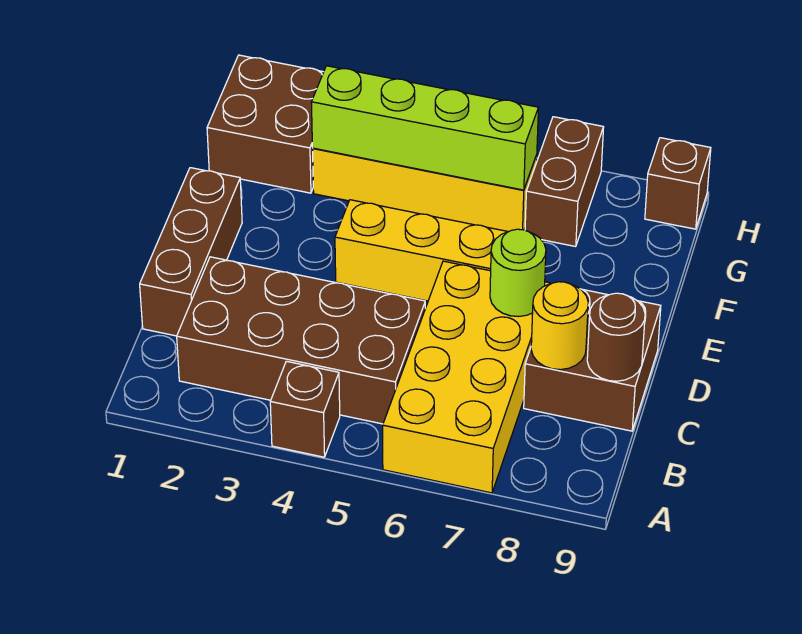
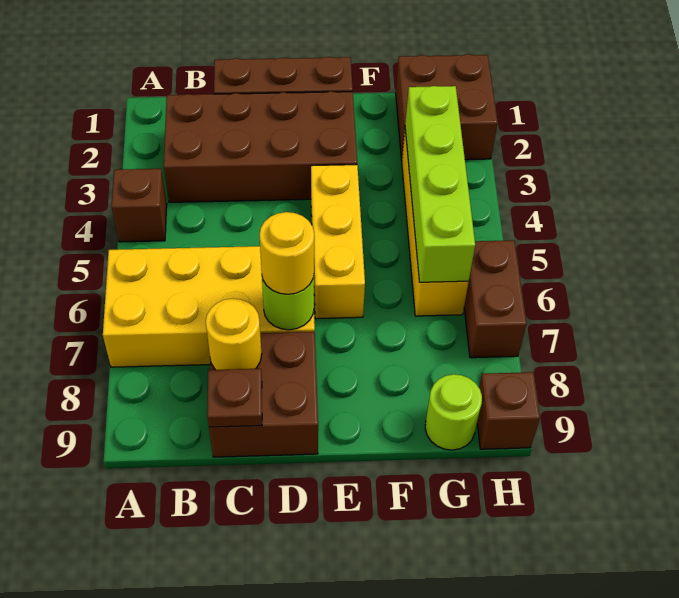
brown brick B2:C5 level 1 -> brown brick B2:E3 level 1
brown round brick C9 level 2 -> brown plate C9 level 2
none -> yellow round brick D7 level 3
brown brick G7:H7 level 1 -> brown brick H6:H7 level 1
none -> lime round brick G9 level 1

